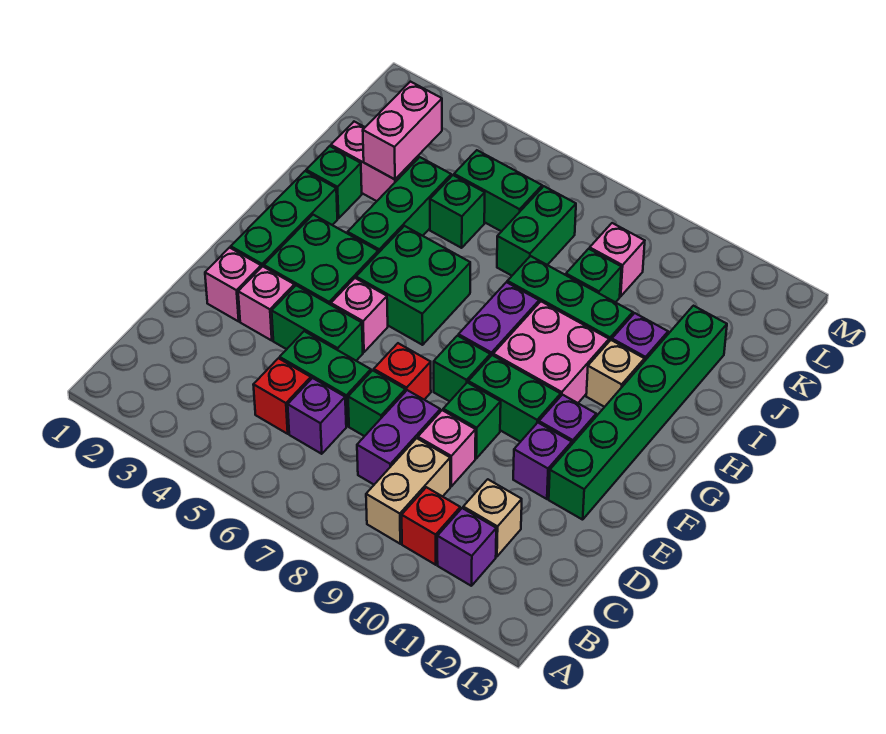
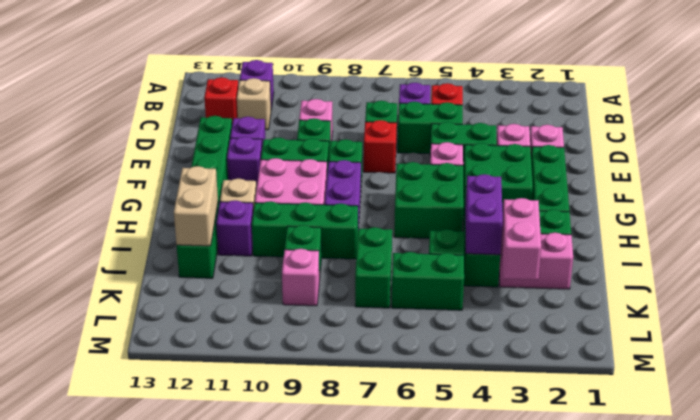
tan brick B9:C9 level 1 -> tan brick I12:J12 level 2
red brick B10 level 1 -> red brick C12 level 1
purple brick C8:D8 level 1 -> purple brick I4:J4 level 2

